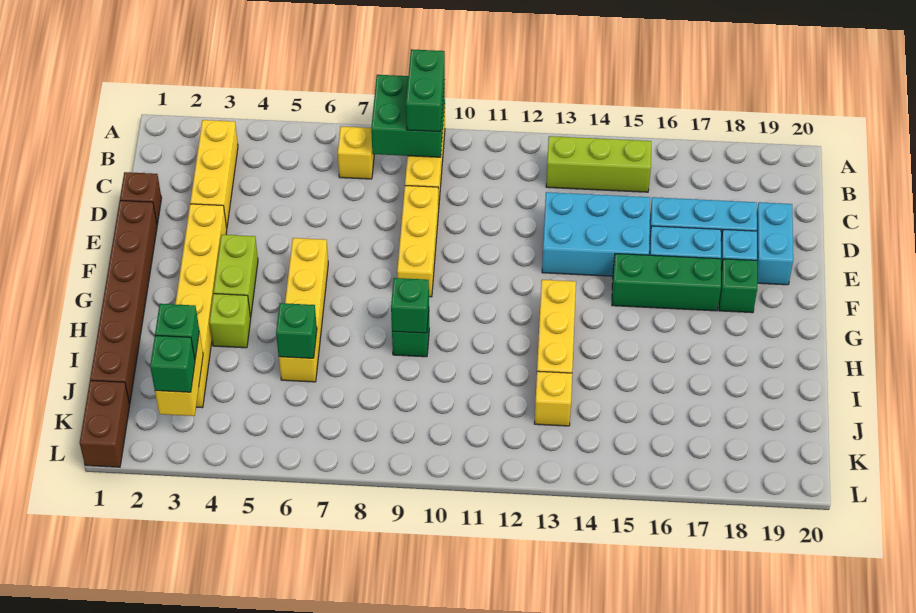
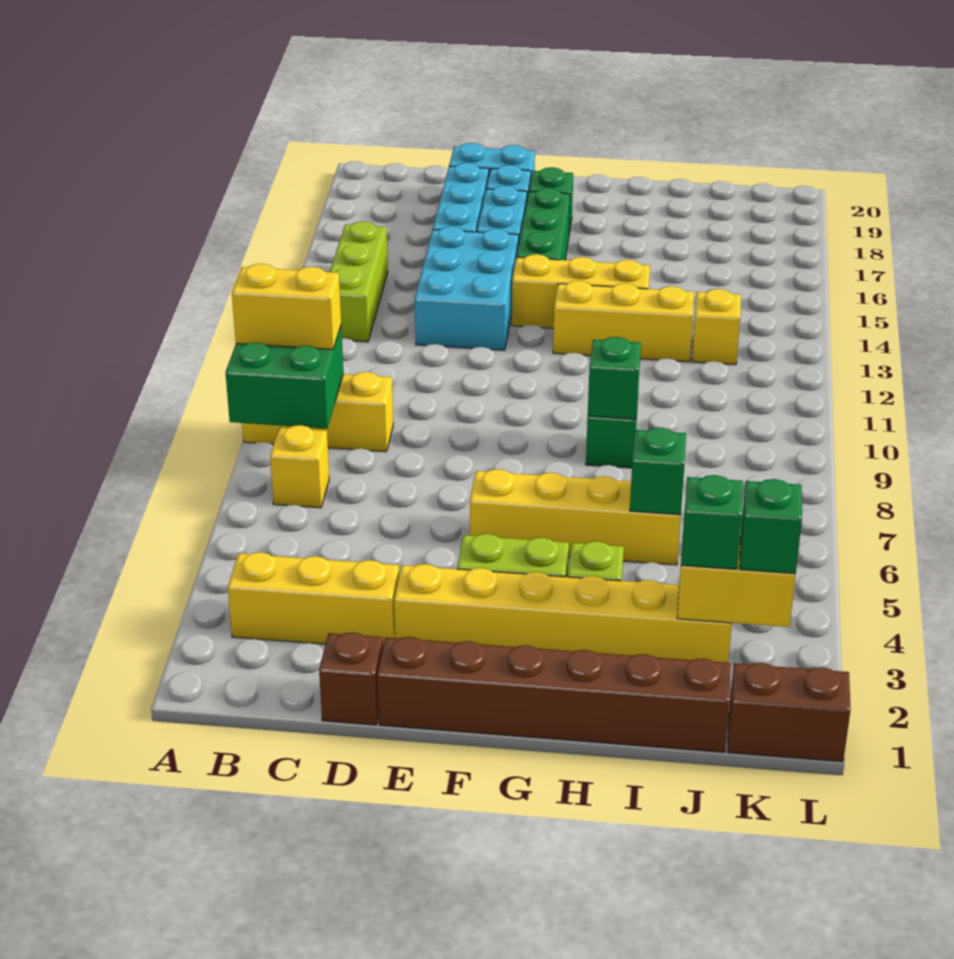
green brick A9:B9 level 3 -> yellow brick A9:B9 level 3
yellow brick D9:F9 level 1 -> yellow brick F14:H14 level 1

